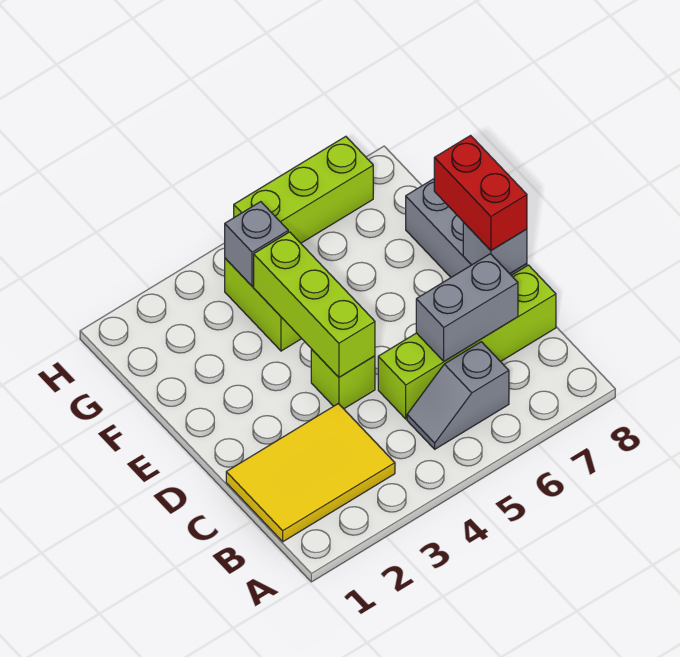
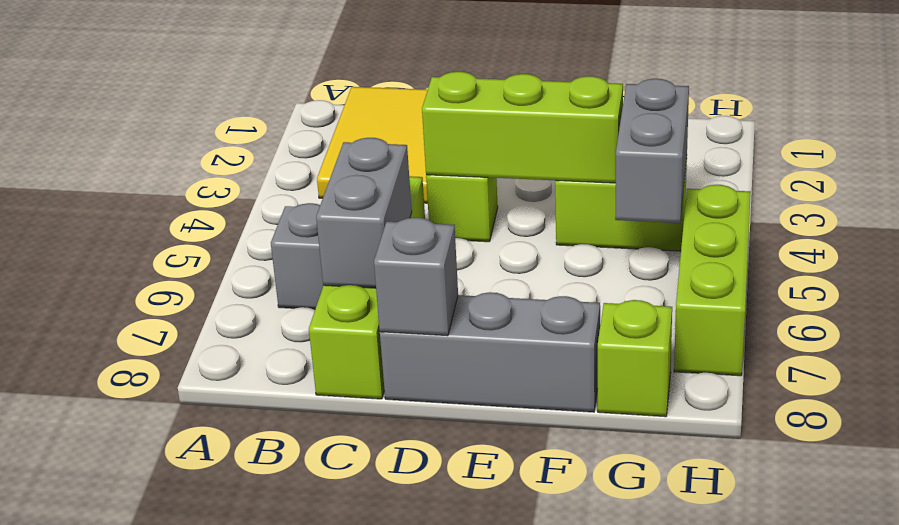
red brick D8:E8 level 3 -> none
grey brick G4 level 2 -> grey brick G4:G5 level 2
none -> lime brick G8 level 1

